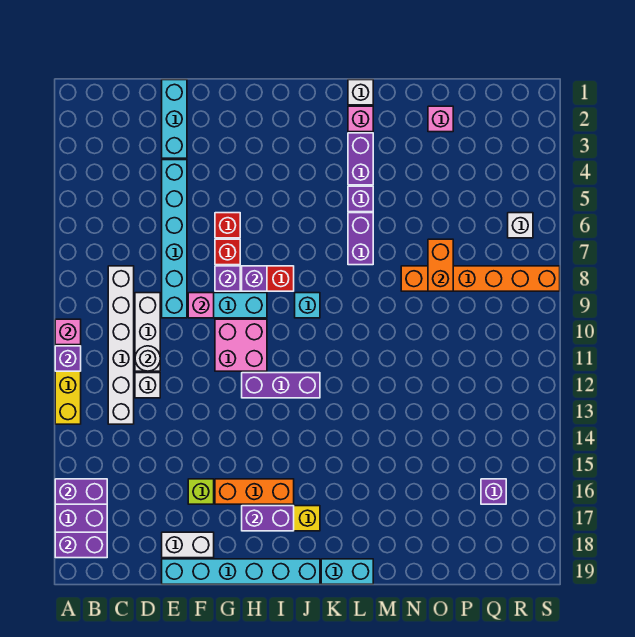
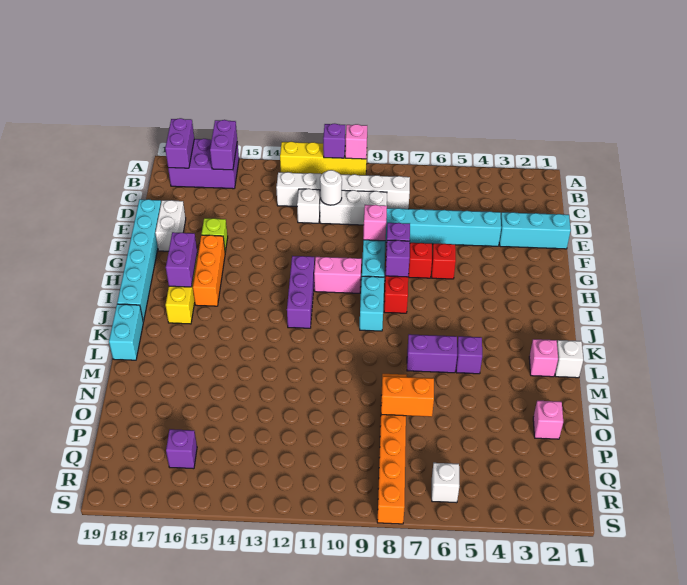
pink brick G10:H11 level 1 -> pink brick H10:H11 level 1
cyan brick J9 level 1 -> cyan brick I9:J9 level 1
purple brick L3:L4 level 1 -> none

